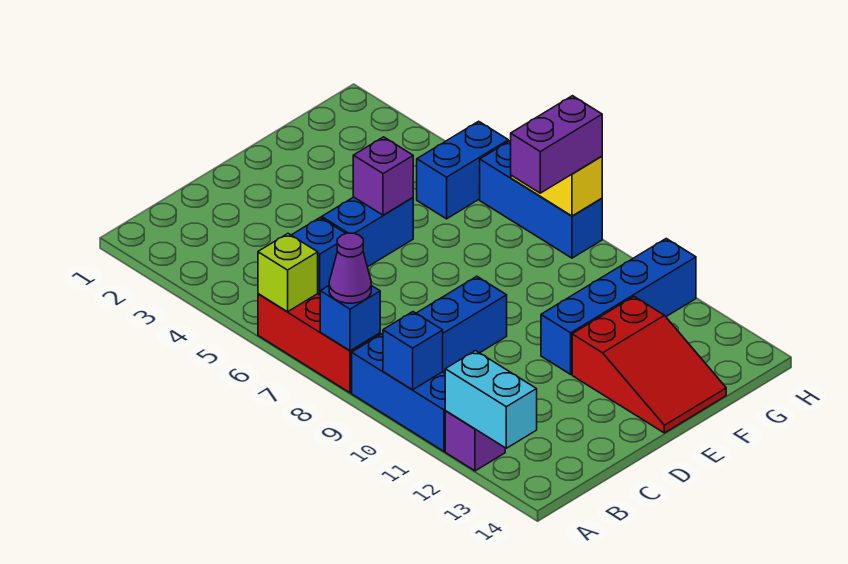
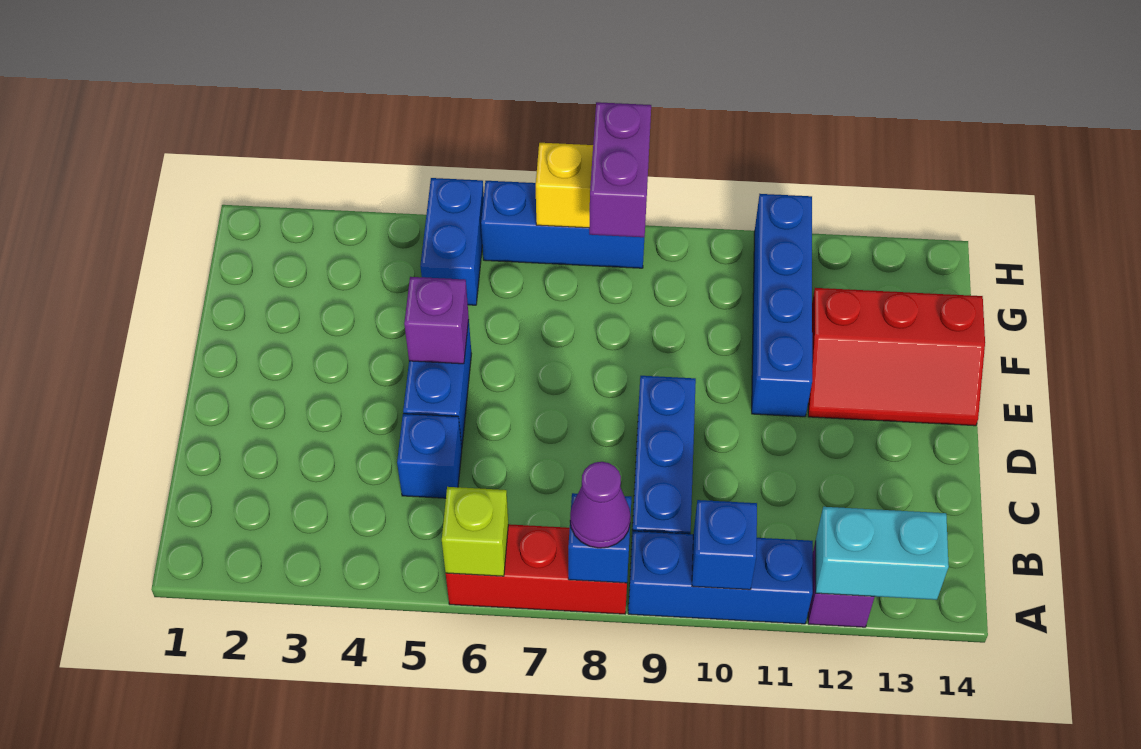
red slope E12:F14 level 1 top 12 -> red slope E12:F14 level 1 top F

